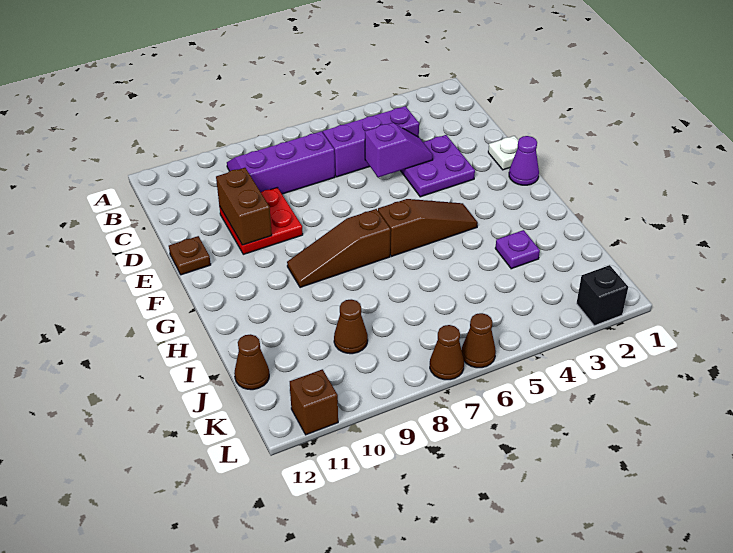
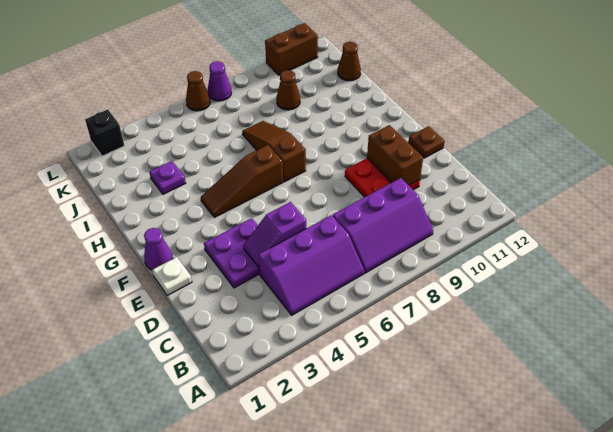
brown slope G7:G9 level 1 top 7 -> brown slope G7:I7 level 1 top G
brown cone L7 level 1 -> purple cone L7 level 1
brown brick L11 level 1 -> brown brick L10:L11 level 1

